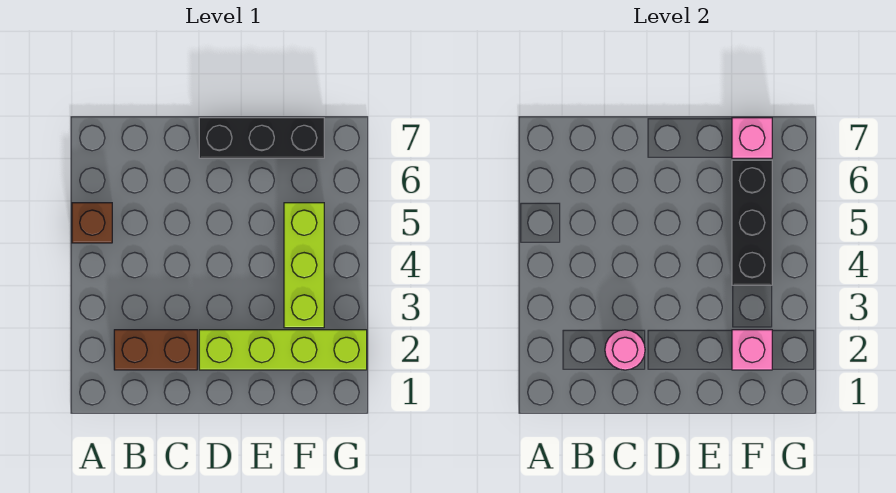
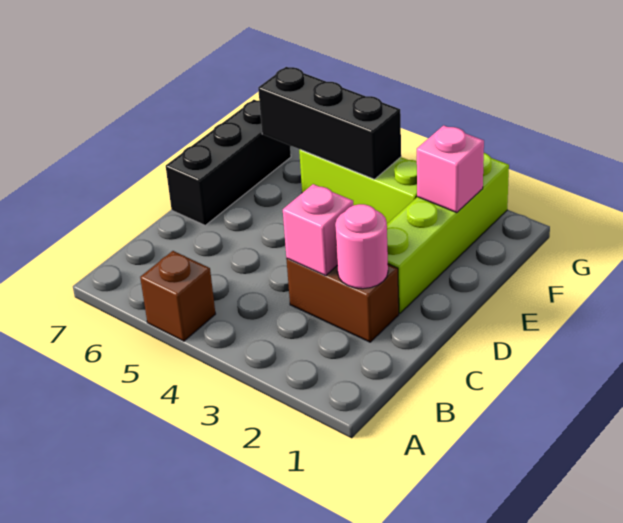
brown brick B2:C2 level 1 -> brown brick C2:C3 level 1
pink brick F7 level 2 -> pink brick C3 level 2

